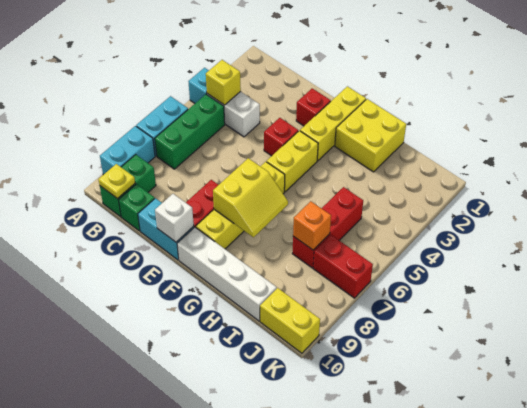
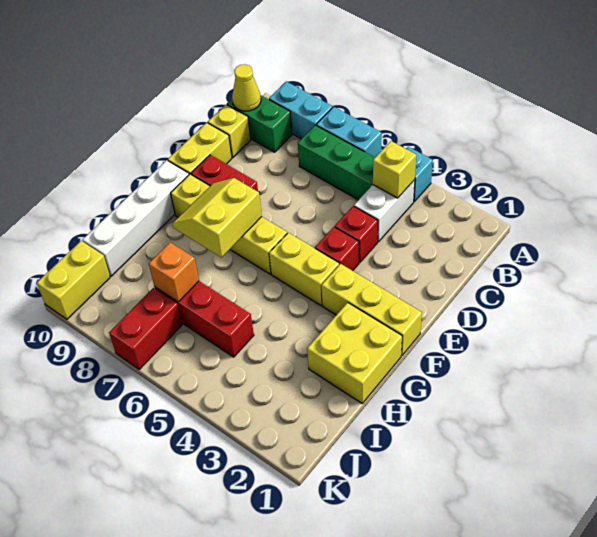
yellow plate B10 level 2 -> yellow cone B10 level 2
green brick C10 level 1 -> yellow brick C10 level 1
cyan brick D10:E10 level 1 -> yellow brick D10:E10 level 1
red brick E2 level 1 -> red brick D4 level 1
white brick E10 level 2 -> none
yellow slope F7:G8 level 2 top F -> yellow slope F7:G8 level 2 top 7

